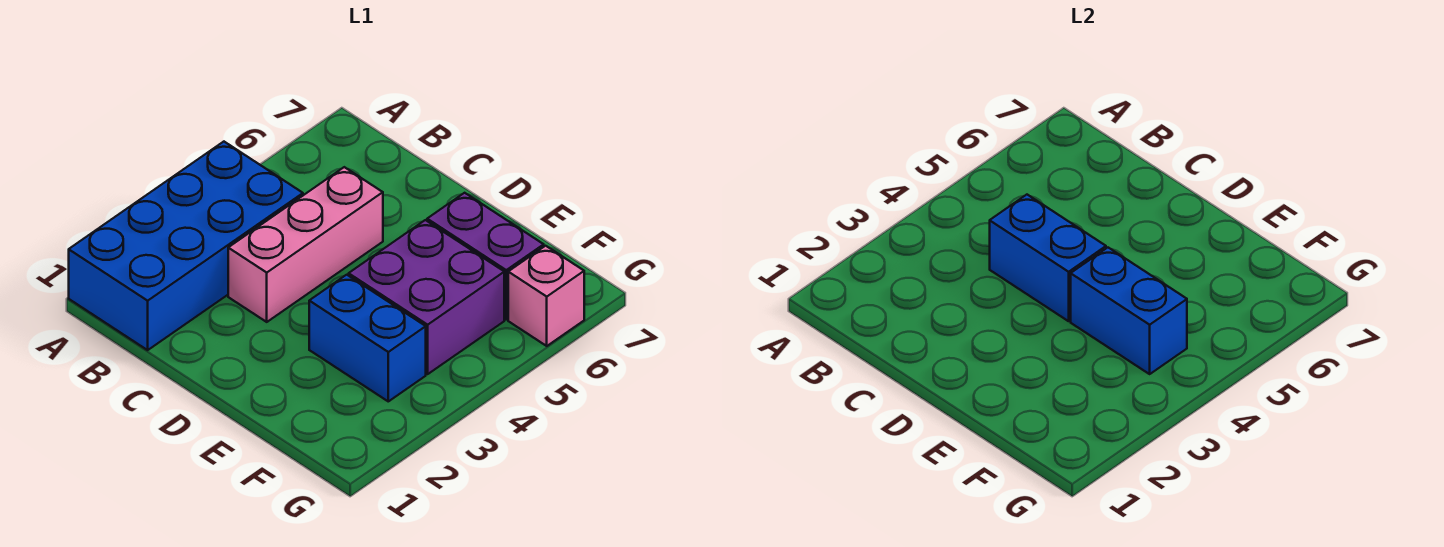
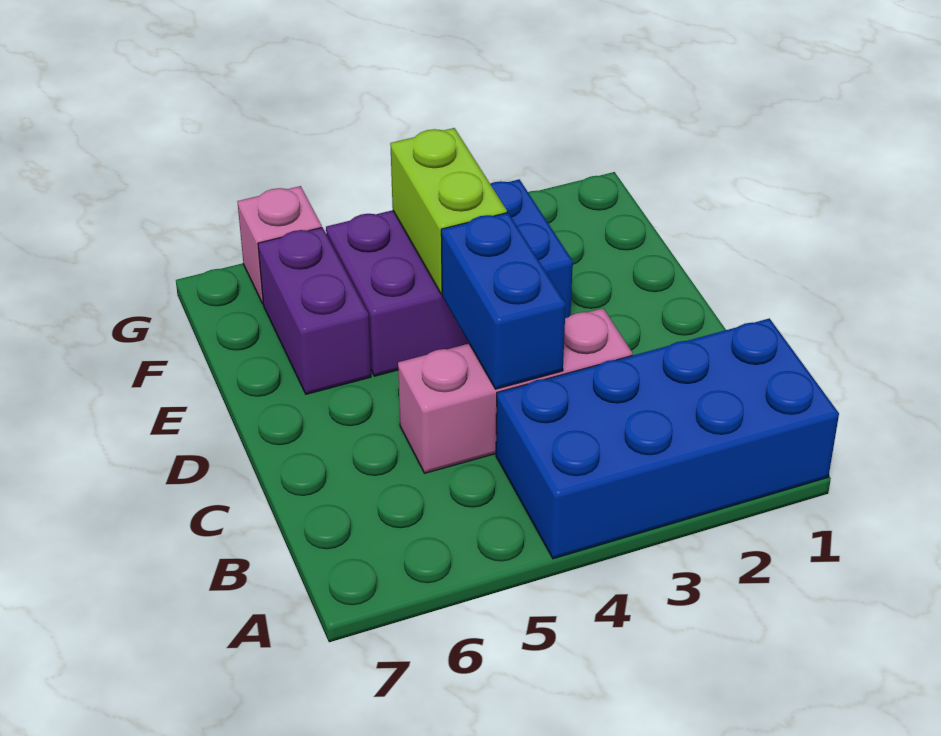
blue brick E4:F4 level 2 -> lime brick E4:F4 level 2

